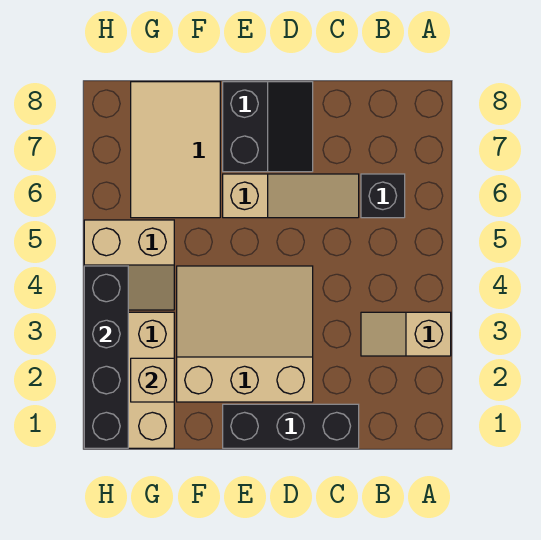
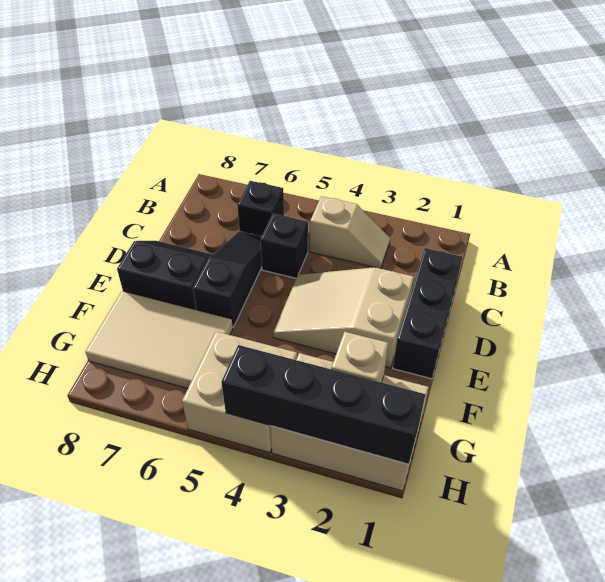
tan slope A3:B3 level 1 top A -> tan slope B3:B4 level 1 top 4
none -> black brick C5 level 1
tan slope C6:E6 level 1 top E -> black slope C6:E6 level 1 top E
tan slope D2:F4 level 1 top 2 -> tan slope D2:E4 level 1 top 2
tan slope G4:H5 level 1 top 5 -> tan brick G4:H5 level 1

